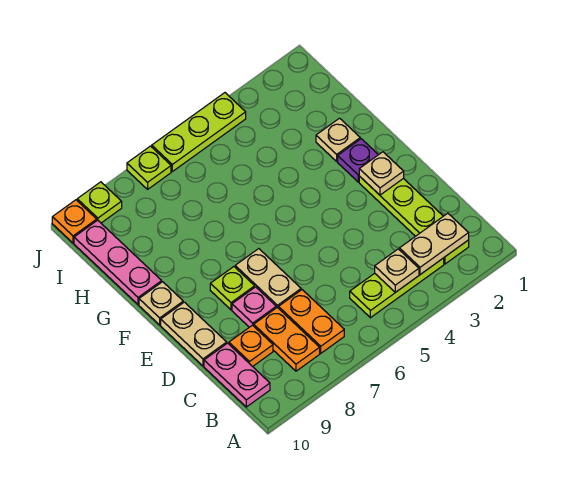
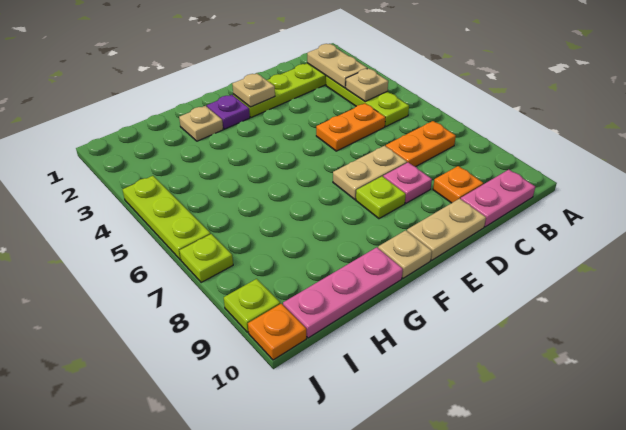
orange plate B8:C8 level 1 -> orange plate C5:D5 level 1

